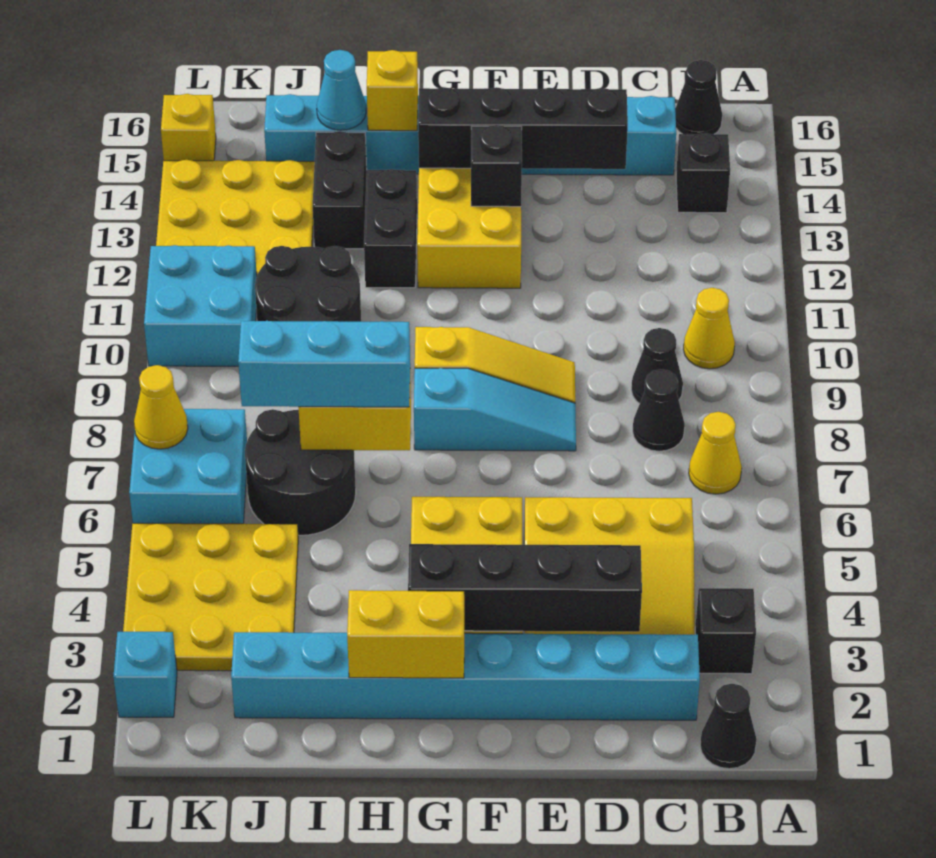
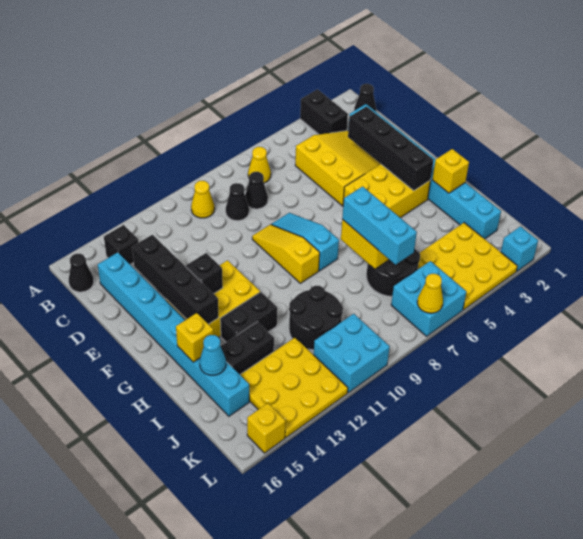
black brick B3 level 1 -> black brick A3:B3 level 1
yellow brick G2:H2 level 2 -> yellow brick H2 level 2

